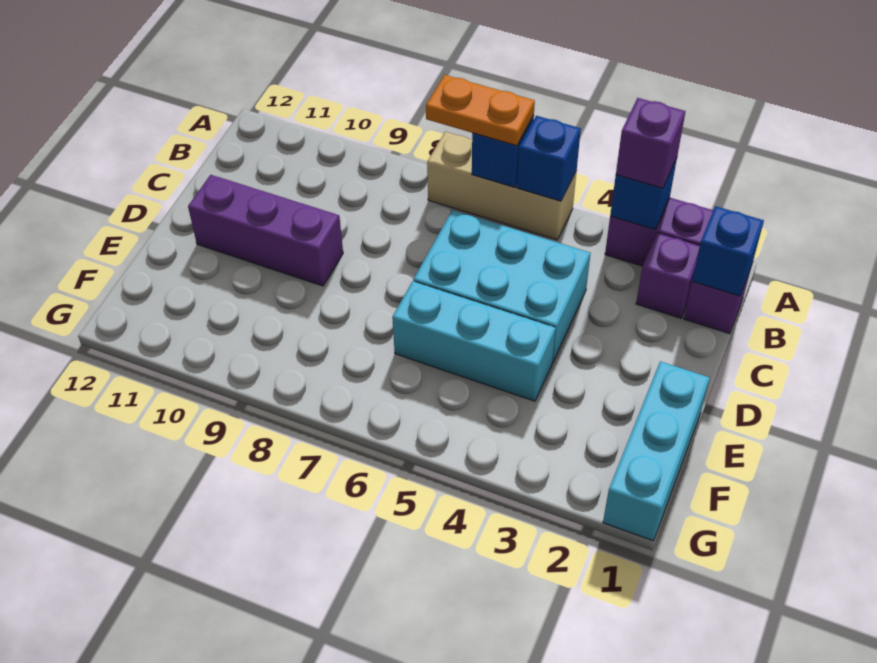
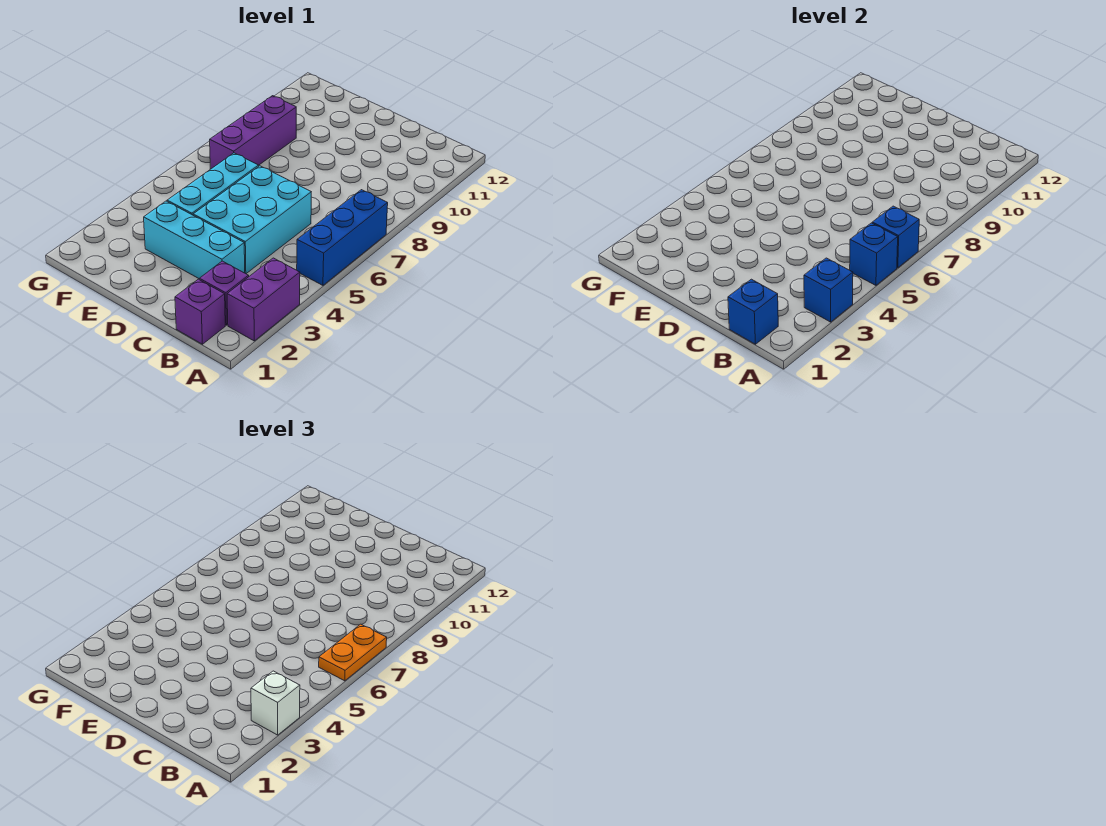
purple brick A3 level 3 -> white brick A3 level 3
tan brick A5:A7 level 1 -> blue brick A5:A7 level 1
purple brick D9:D11 level 1 -> purple brick F7:F9 level 1
cyan brick E1:G1 level 1 -> cyan brick C3:E3 level 1

